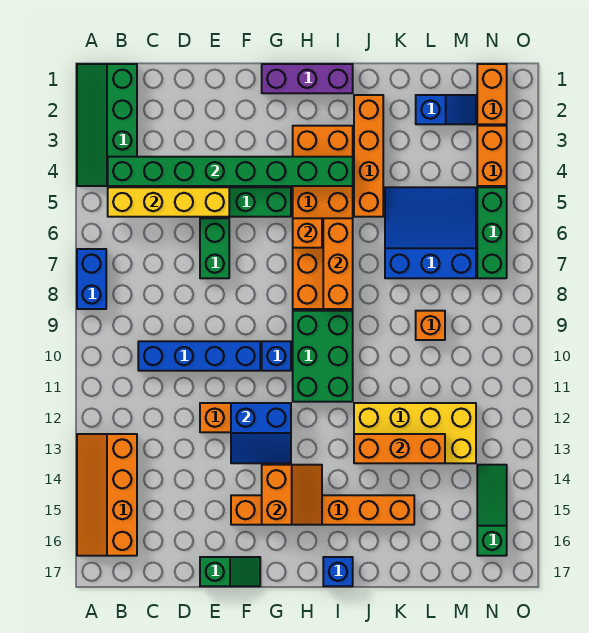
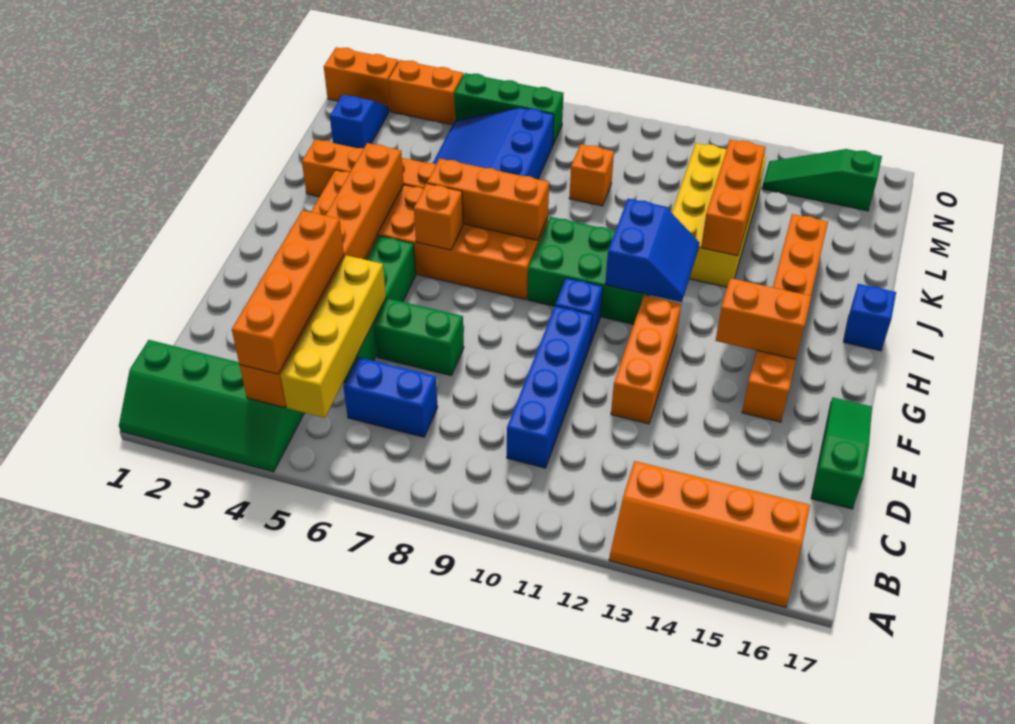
blue brick A7:A8 level 1 -> blue brick C6:C7 level 1
green brick B4:I4 level 2 -> orange brick B4:I4 level 2
none -> orange brick B4:E4 level 3
green slope E17:F17 level 1 top E -> green slope D17:F17 level 1 top D
blue slope F12:G13 level 2 top 12 -> blue slope H11:I12 level 2 top 11
purple brick G1:I1 level 1 -> none

